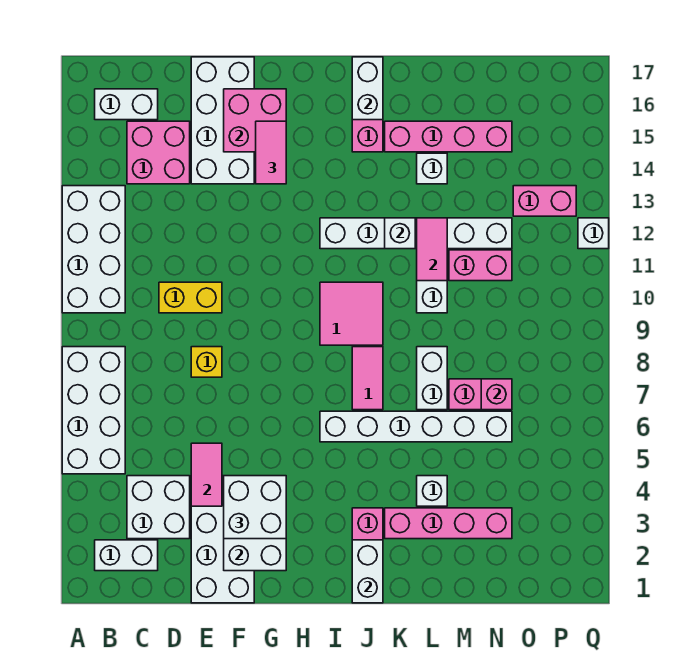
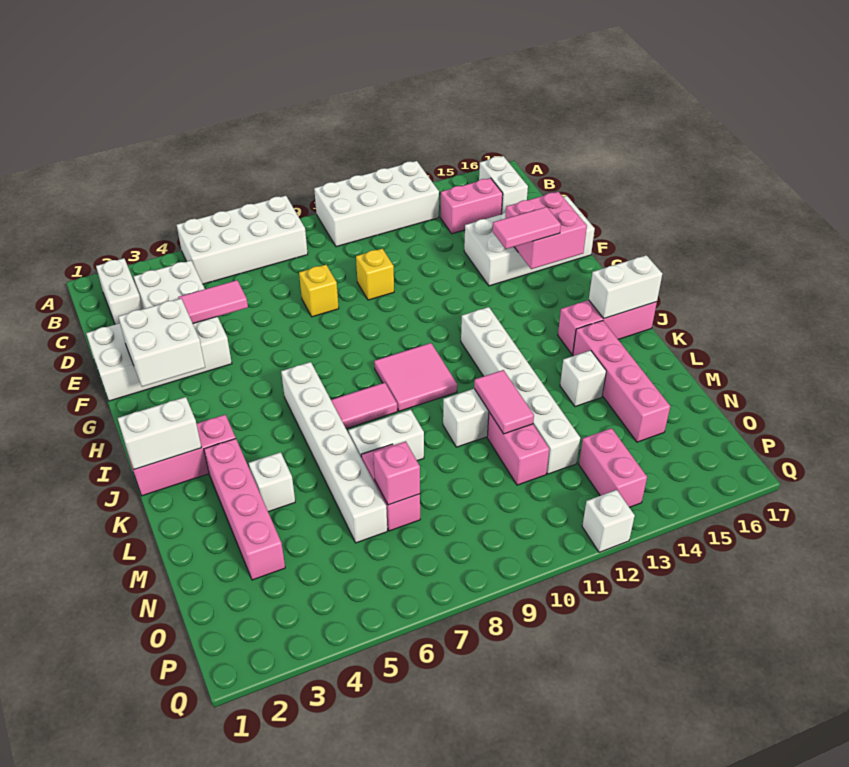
pink brick C14:D15 level 1 -> pink brick C14:C15 level 1
yellow brick D10:E10 level 1 -> yellow brick E10 level 1
white brick F3:G4 level 3 -> none
white brick K12 level 2 -> none
pink tile L11:L12 level 2 -> pink tile L11:M11 level 2

